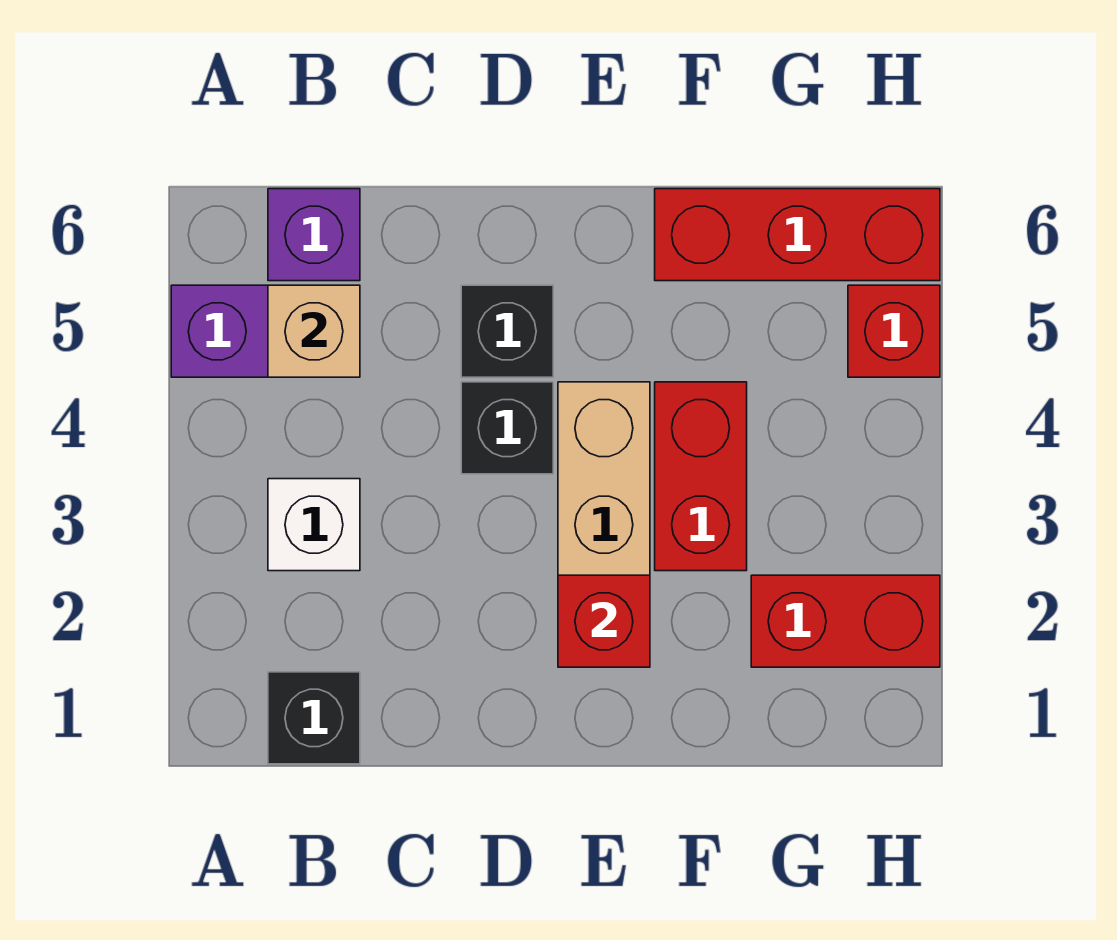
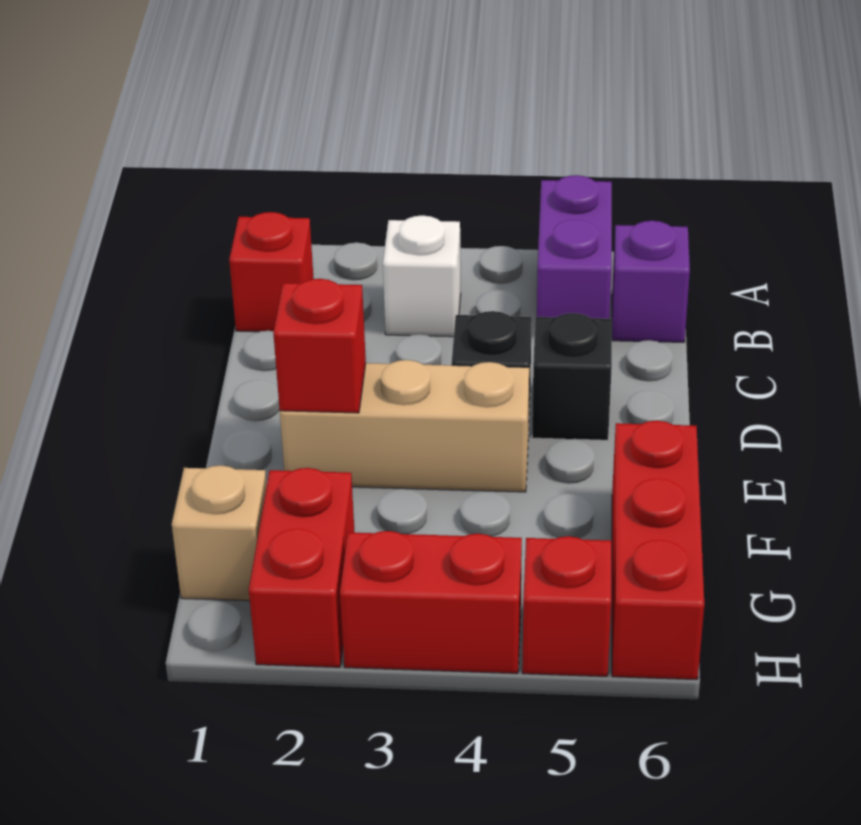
black brick B1 level 1 -> red brick B1 level 1
tan brick B5 level 2 -> tan brick G1 level 1
red brick F3:F4 level 1 -> red brick H3:H4 level 1

